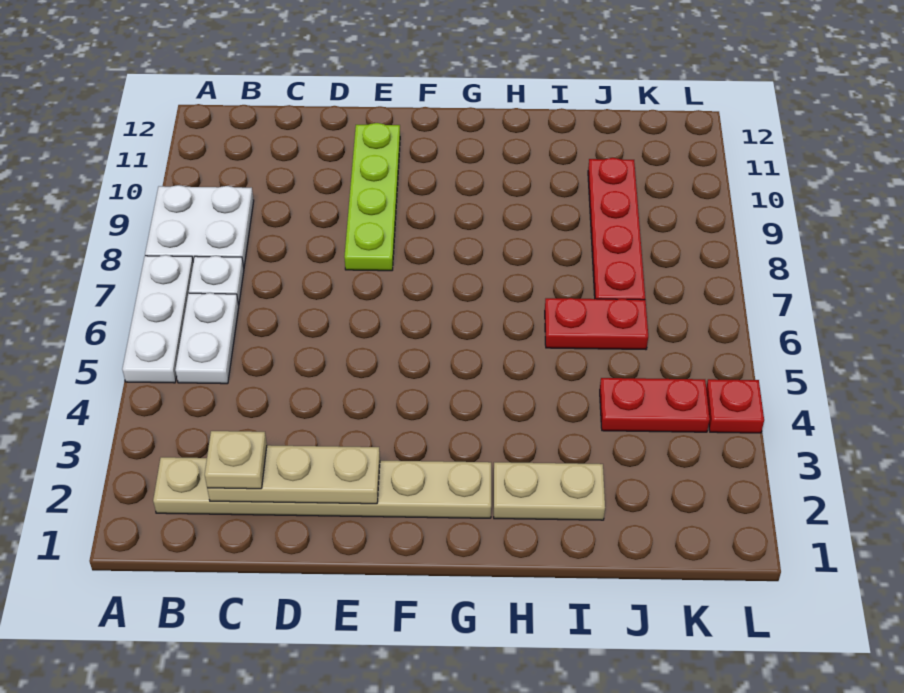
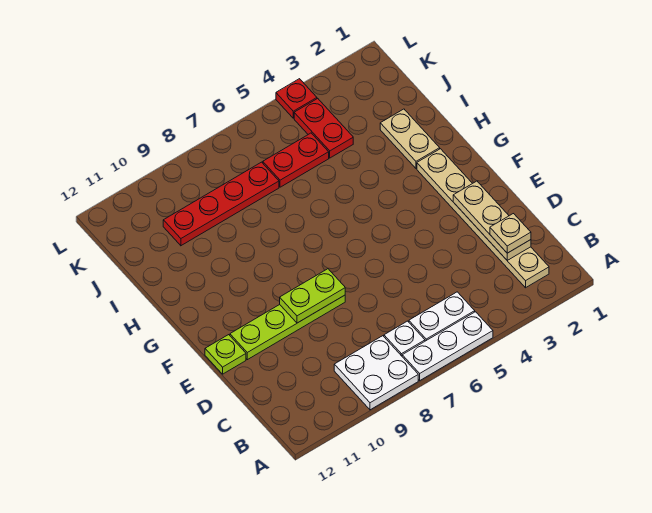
none -> lime plate E8:E9 level 2
none -> lime plate E12 level 1
red plate I6:J6 level 1 -> red plate J5:J6 level 1

